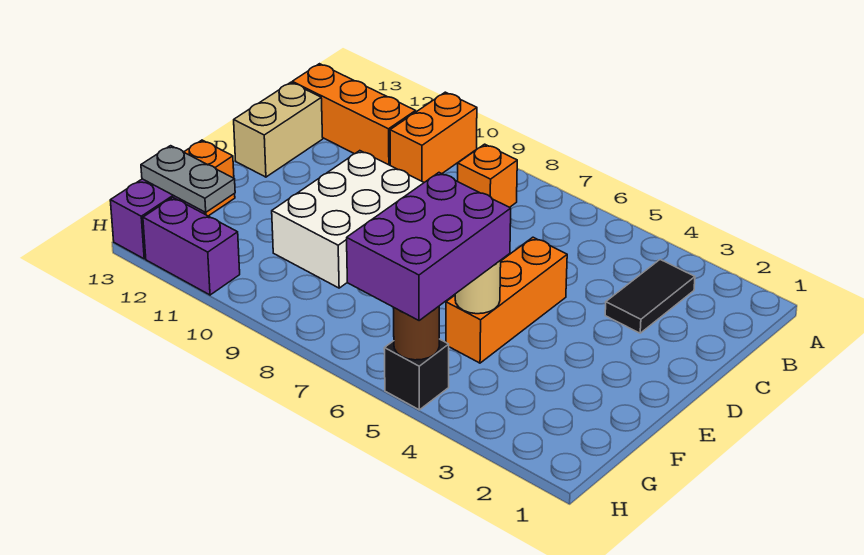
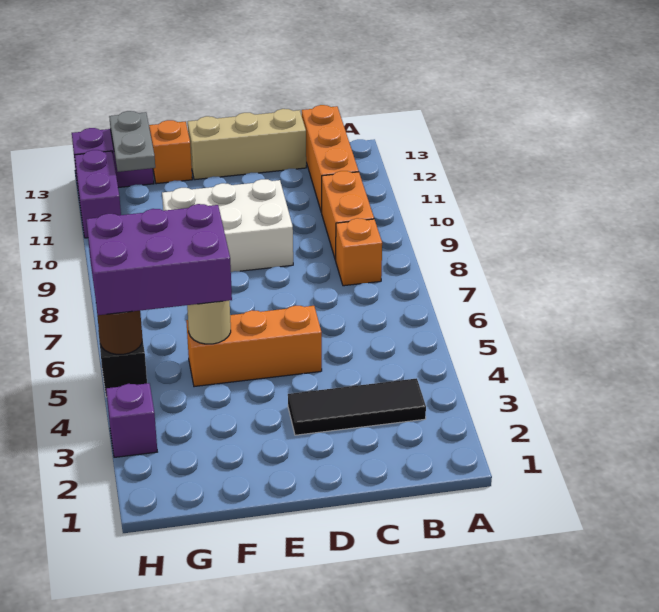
orange brick A10:B10 level 1 -> orange brick B9:B10 level 1
black tile B3:C3 level 1 -> black tile B3:D3 level 1
tan brick C13:D13 level 1 -> tan brick C13:E13 level 1
none -> purple brick H3 level 1

